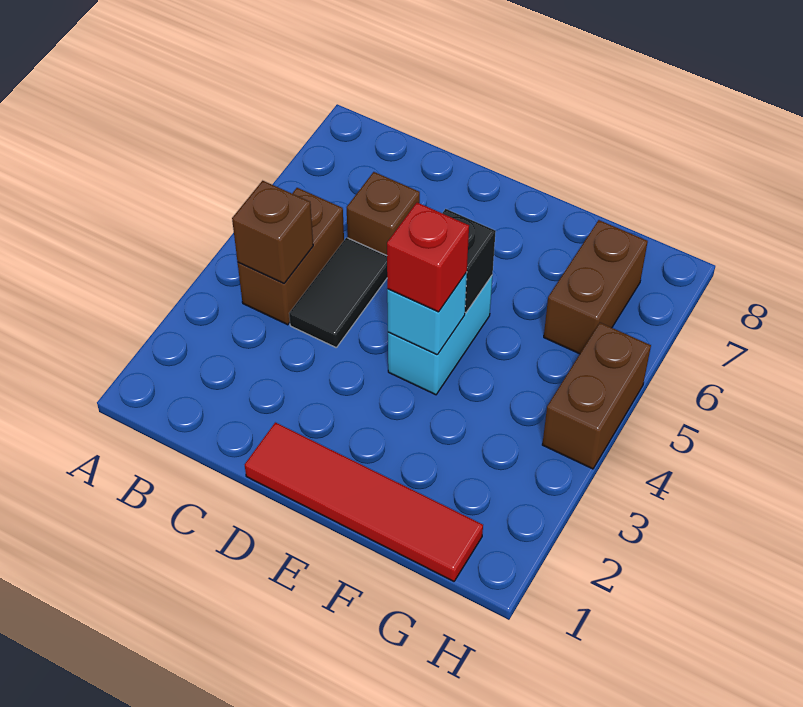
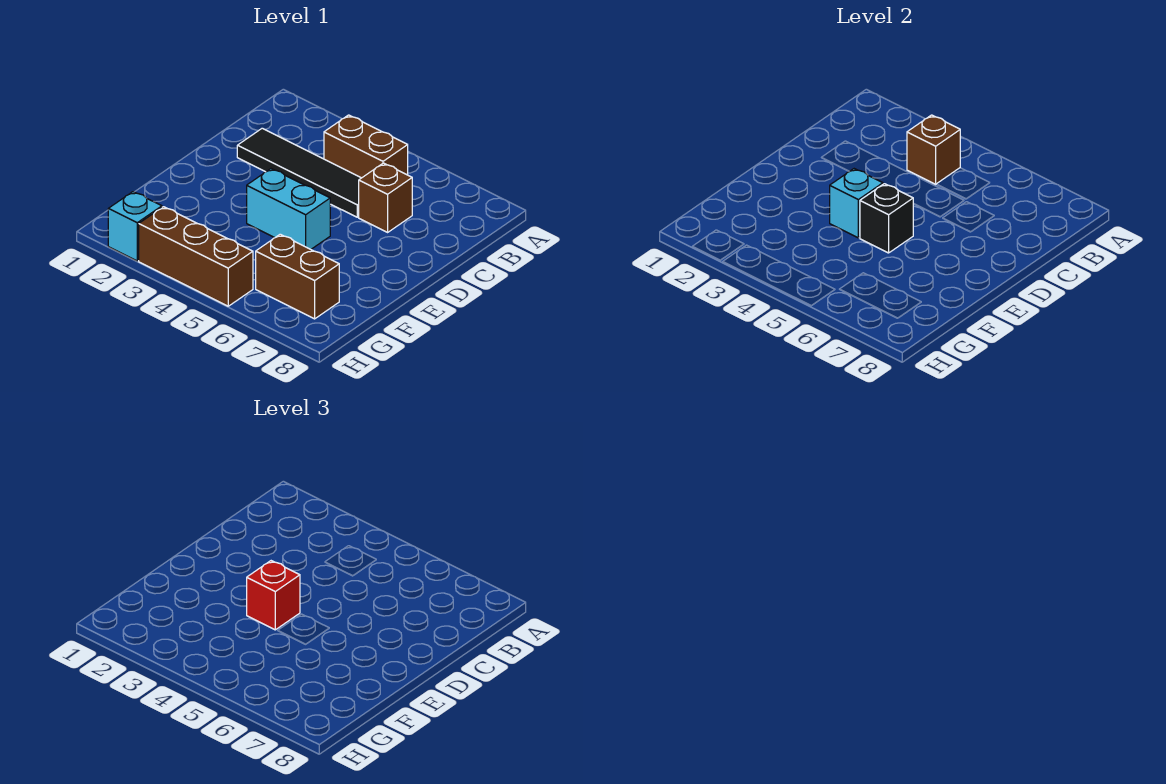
black tile C4:C5 level 1 -> black tile C2:C5 level 1
red tile D1:G1 level 1 -> none
none -> cyan brick H2 level 1
brown brick H4:H5 level 1 -> brown brick H3:H5 level 1

